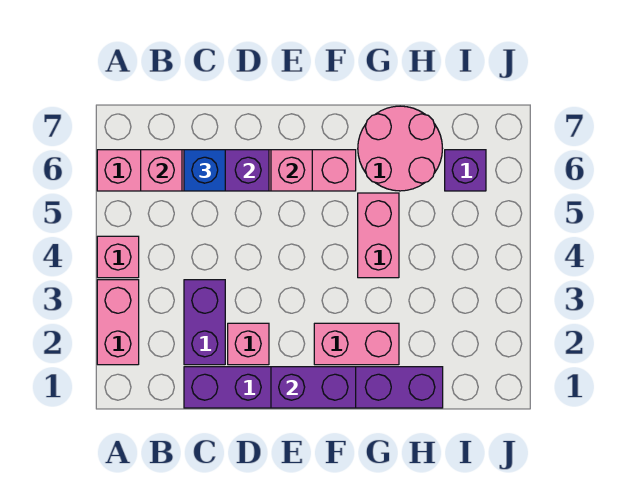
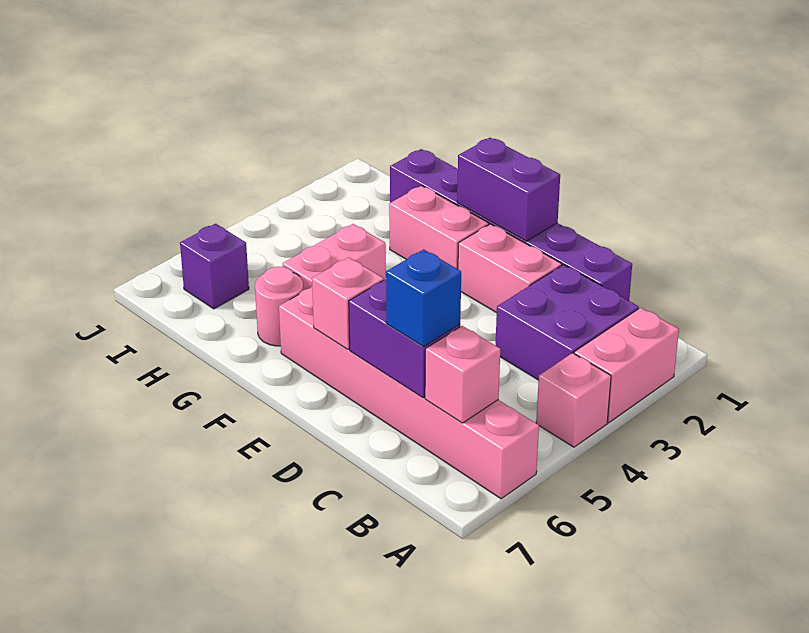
purple brick C2:C3 level 1 -> purple brick B2:C3 level 1
pink brick D2 level 1 -> pink brick D2:E2 level 1
pink round brick G6:H7 level 1 -> pink round brick G6 level 1

